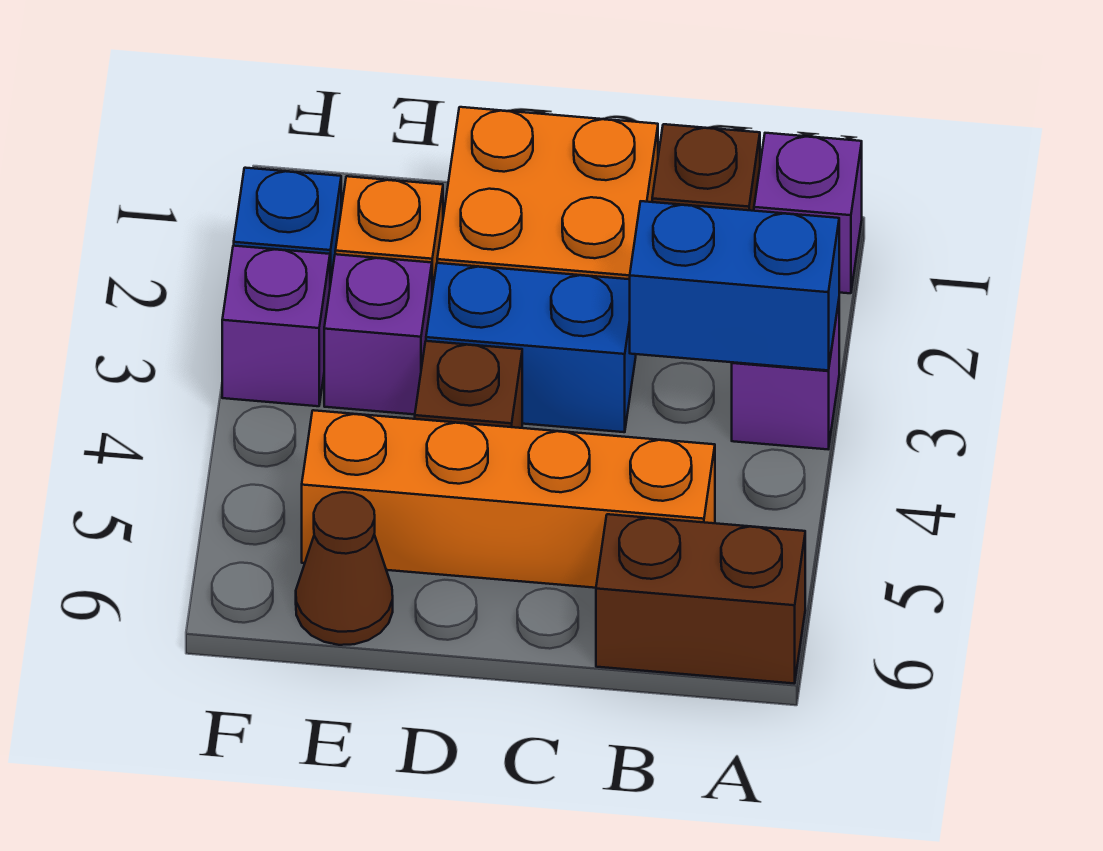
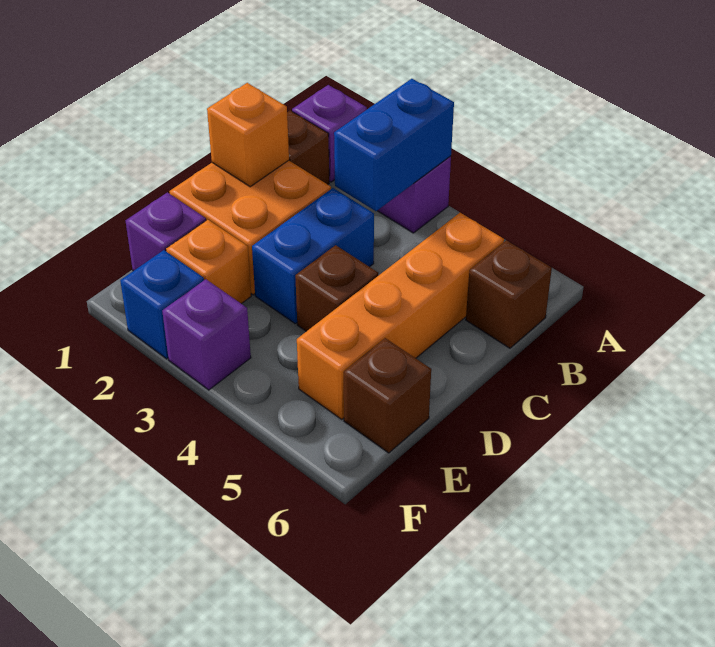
brown brick A6:B6 level 1 -> brown brick B6 level 1
none -> orange brick C1 level 2
purple brick E3 level 1 -> purple brick E1 level 1
brown cone E6 level 1 -> brown brick E6 level 1

